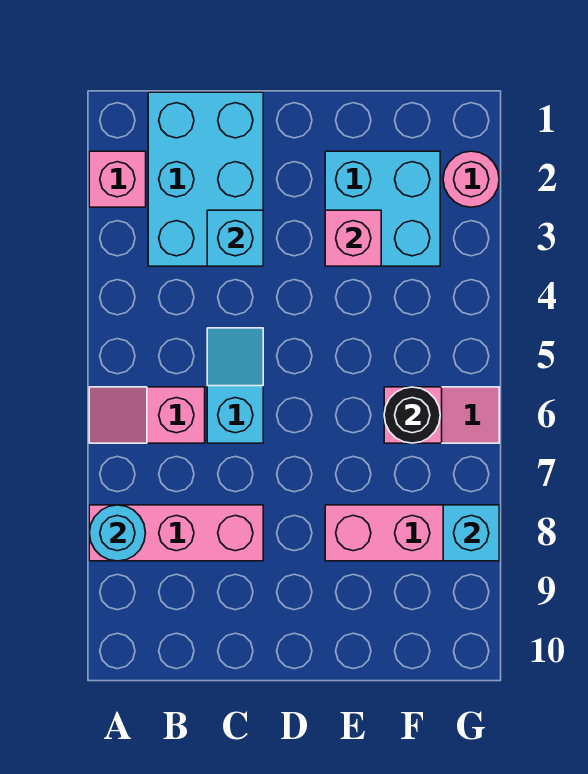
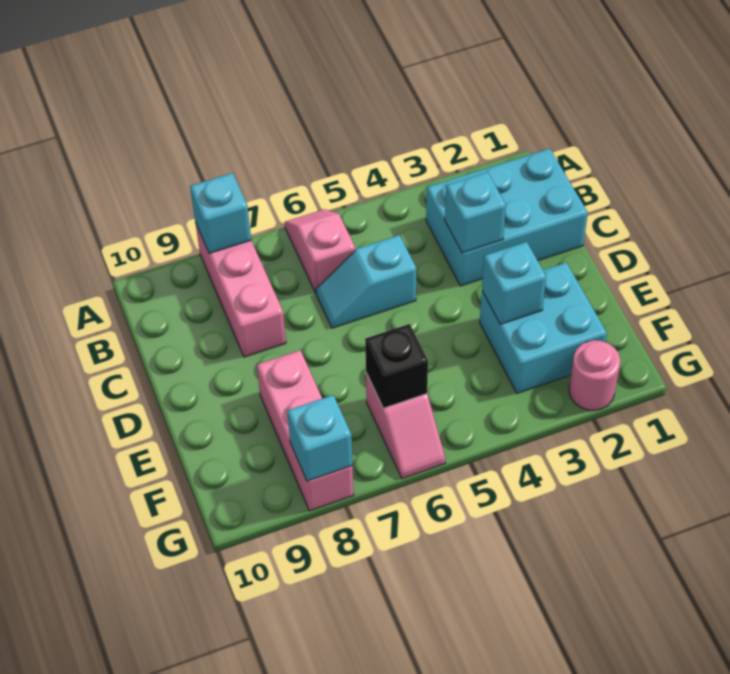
pink brick A2 level 1 -> none
cyan round brick A8 level 2 -> cyan brick A8 level 2
cyan slope C5:C6 level 1 top 6 -> cyan slope C5:C6 level 1 top 5
pink brick E3 level 2 -> cyan brick E3 level 2
black round brick F6 level 2 -> black brick F6 level 2

